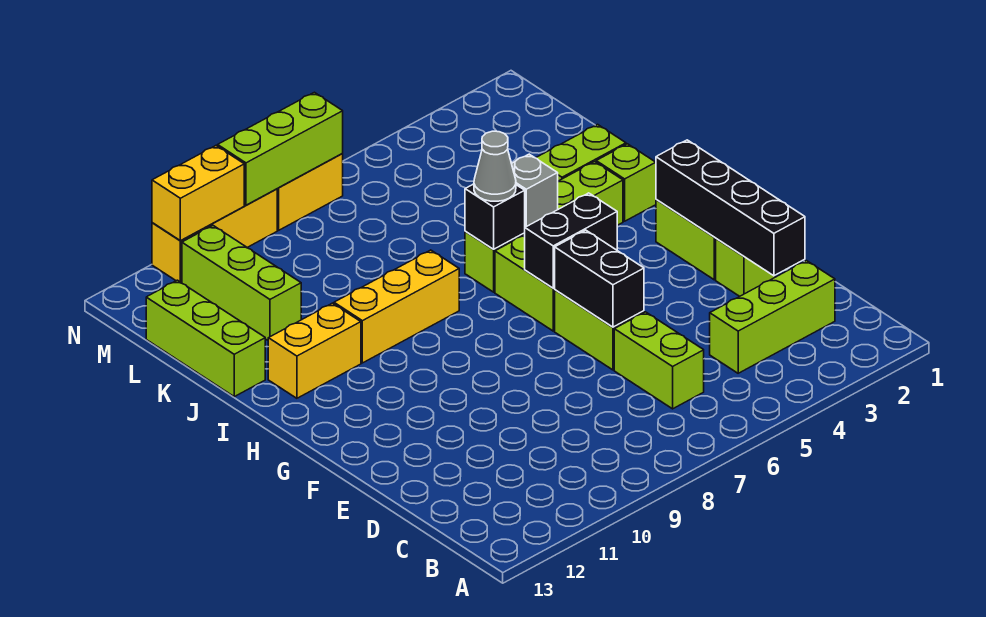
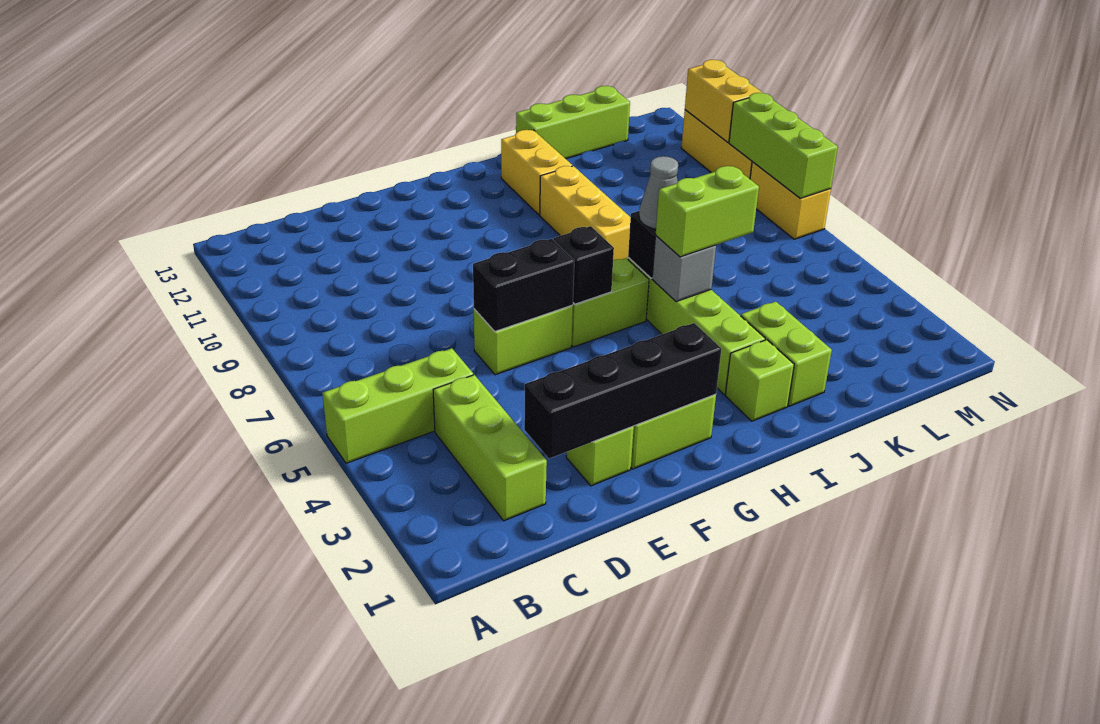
lime brick C6:D6 level 1 -> lime brick I5:J5 level 3
black brick G5:G6 level 2 -> black brick G6 level 2
lime brick K11:M11 level 1 -> lime brick A5:C5 level 1

